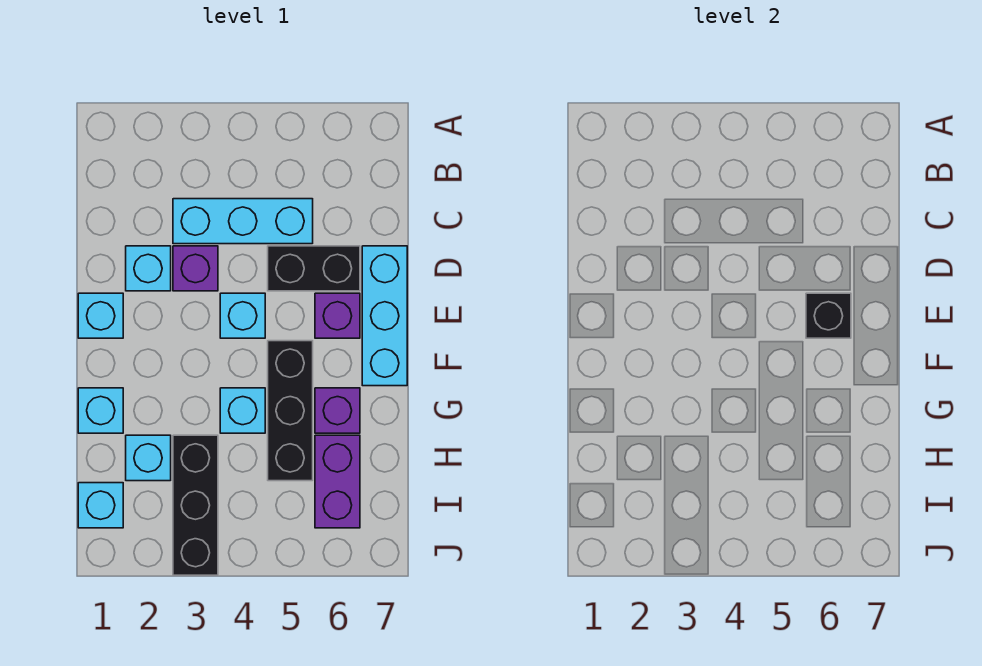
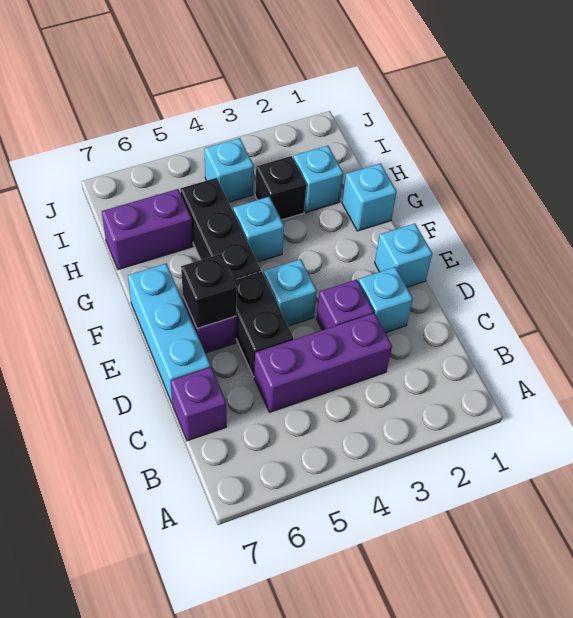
cyan brick C3:C5 level 1 -> purple brick C3:C5 level 1
black brick D5:D6 level 1 -> black brick D5:E5 level 1
purple brick G6 level 1 -> purple brick C7 level 1
black brick H3:J3 level 1 -> black brick H3 level 1
purple brick H6:I6 level 1 -> purple brick H6:H7 level 1
cyan brick I1 level 1 -> cyan brick I4 level 1

